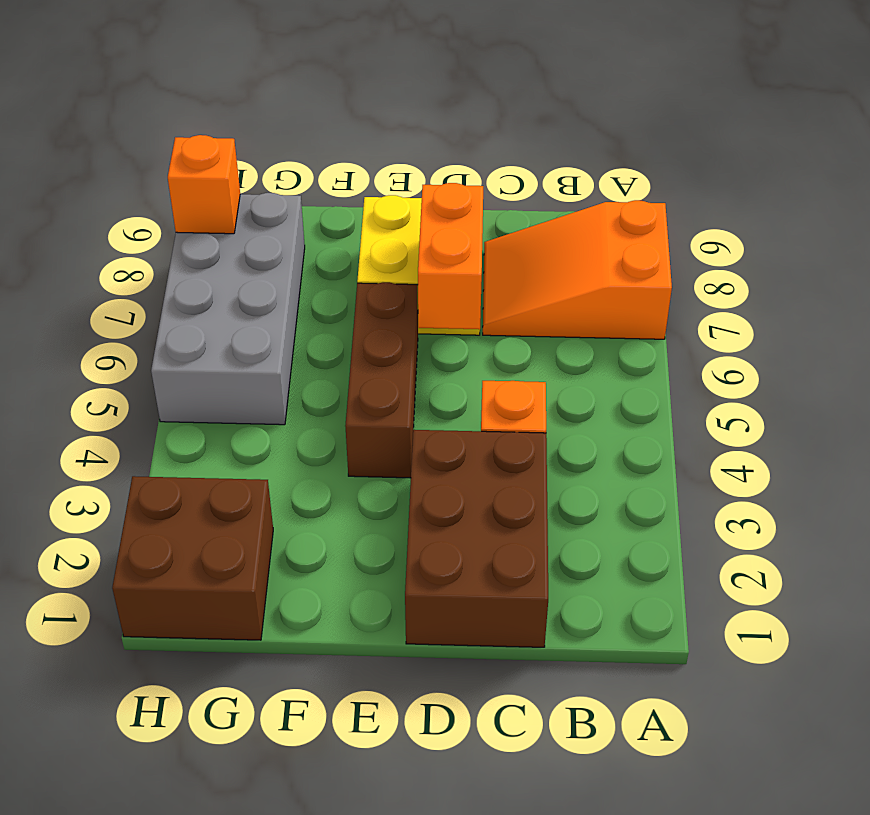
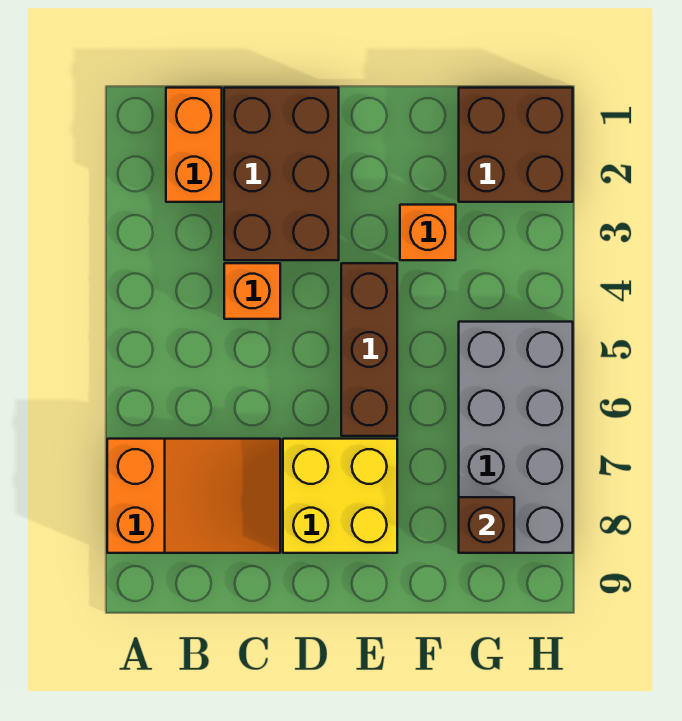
orange brick D6:D7 level 2 -> orange brick B1:B2 level 1
none -> brown brick G8 level 2
orange brick H8 level 2 -> orange brick F3 level 1

